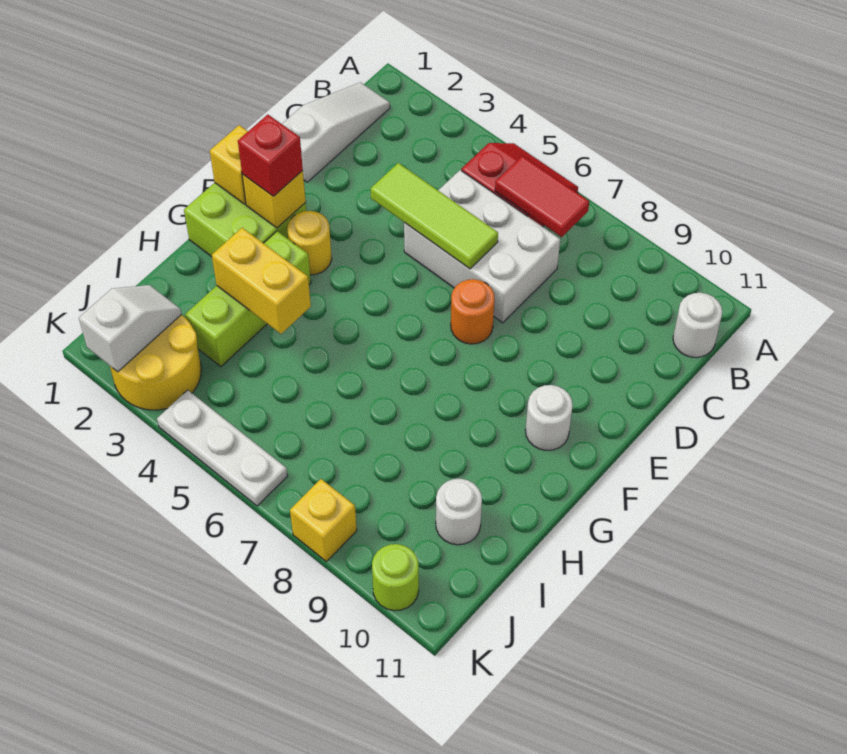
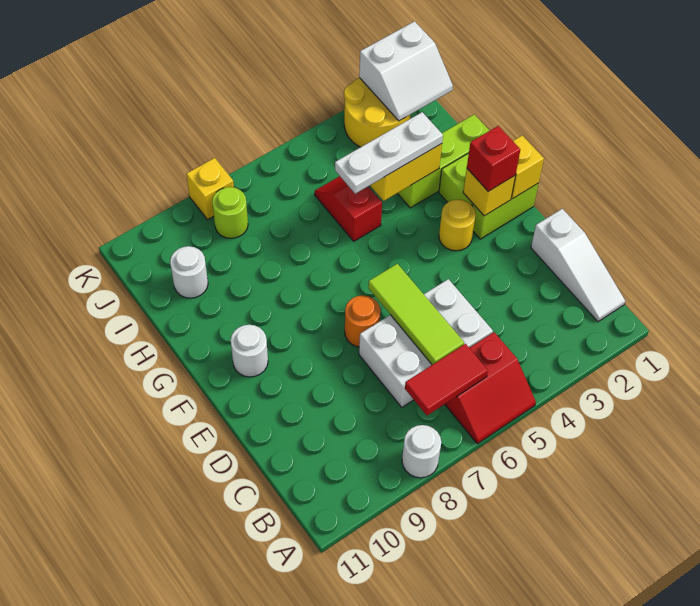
white round brick B11 level 1 -> white round brick A8 level 1
lime tile D4:D6 level 2 -> lime tile C6:E6 level 2
lime brick G3:I3 level 1 -> lime brick H1:H3 level 1
none -> red slope H5:I5 level 1 top H
white slope J2:K2 level 2 top K -> white slope J1:K2 level 2 top K
white plate K4:K6 level 1 -> white plate H3:H5 level 3
lime round brick K10 level 1 -> lime round brick J8 level 1

